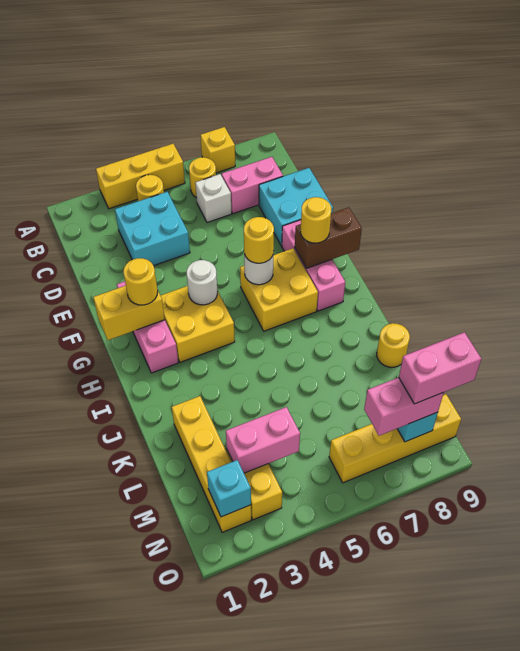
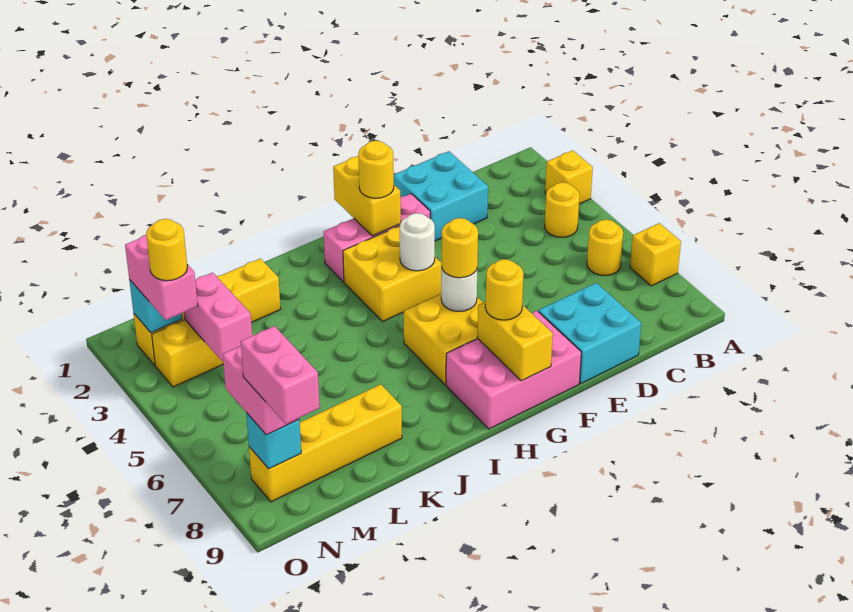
yellow brick A3:A5 level 1 -> yellow brick A3 level 1
cyan brick C3:D4 level 1 -> cyan brick D1:E2 level 1
white brick C6 level 1 -> none
pink brick C7:C8 level 1 -> pink brick N2:N3 level 3
pink brick F8:H8 level 1 -> pink brick F8:H9 level 1
brown brick G8:G9 level 2 -> yellow brick G8:G9 level 2
yellow round brick K9 level 1 -> yellow round brick N3 level 4
yellow brick N6:N9 level 1 -> yellow brick K8:N8 level 1

